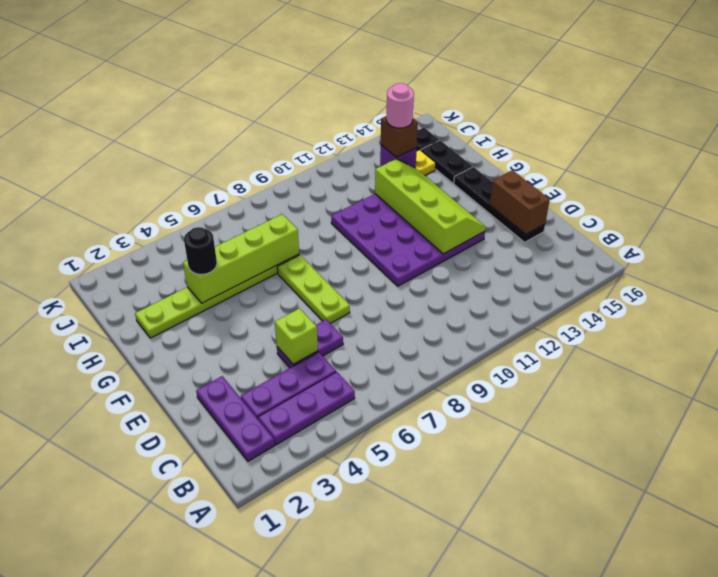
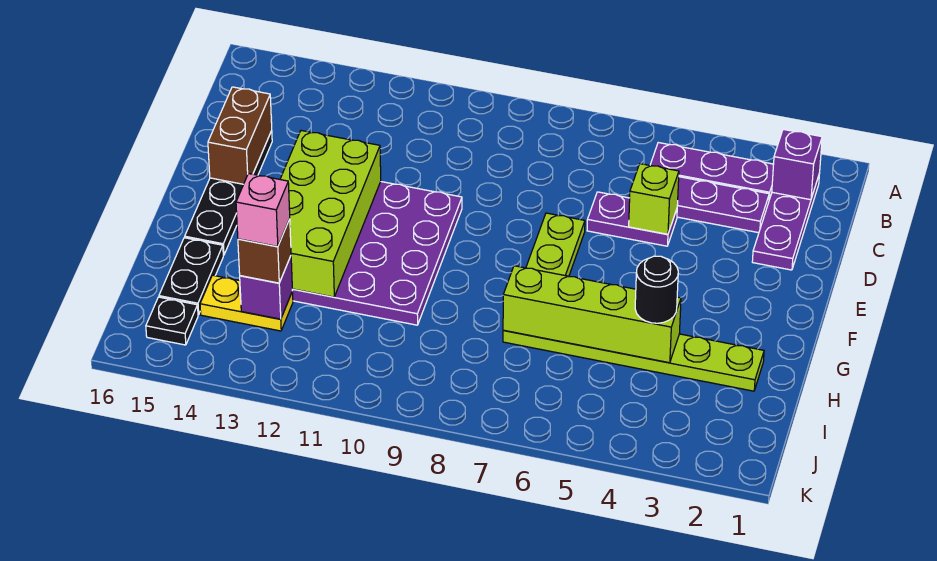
none -> purple brick B2 level 2
lime slope E12:H13 level 2 top 12 -> lime brick E12:H13 level 2
pink round brick I13 level 4 -> pink brick I13 level 4

